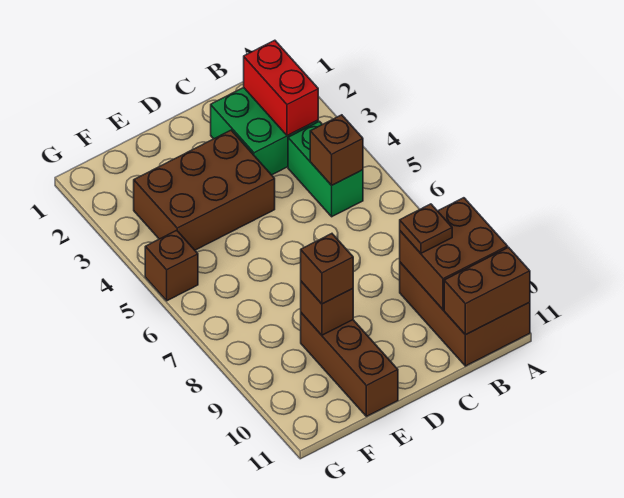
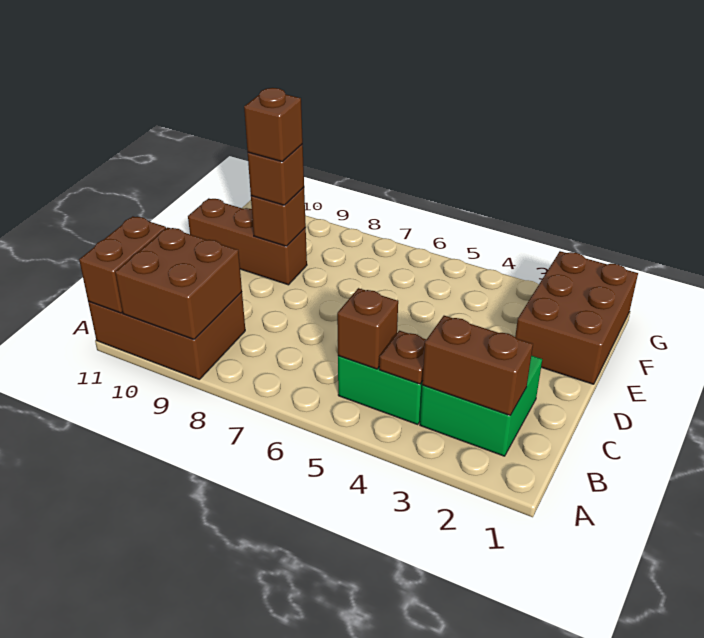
red brick B2:B3 level 2 -> brown brick B2:B3 level 2
brown plate B9 level 3 -> brown plate B4 level 2
brown brick D3:F4 level 1 -> brown brick E1:G2 level 1
brown brick G5 level 1 -> brown brick E9 level 4

